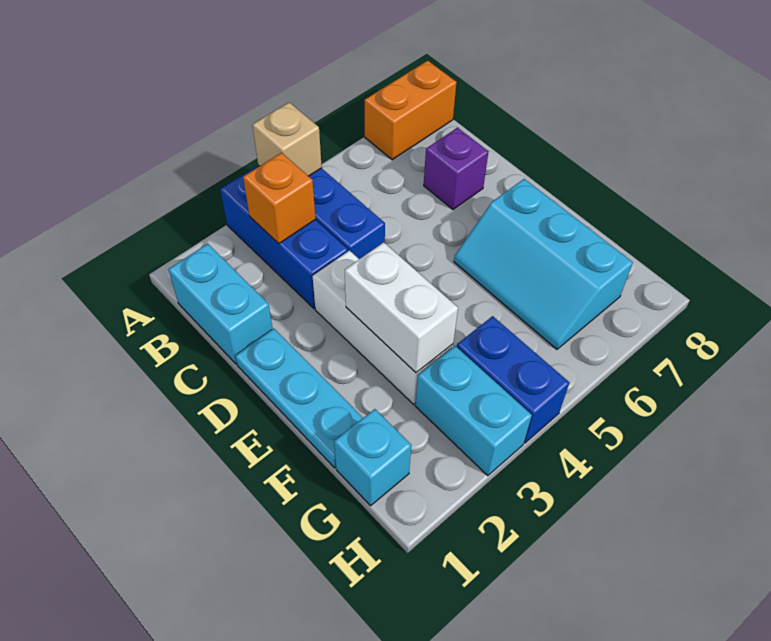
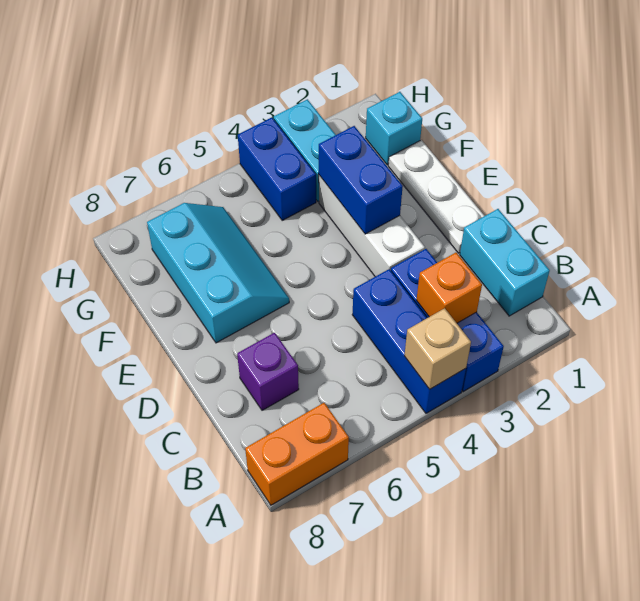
cyan plate D1:F1 level 1 -> white plate D1:F1 level 1
white brick E3:F3 level 2 -> blue brick E3:F3 level 2

